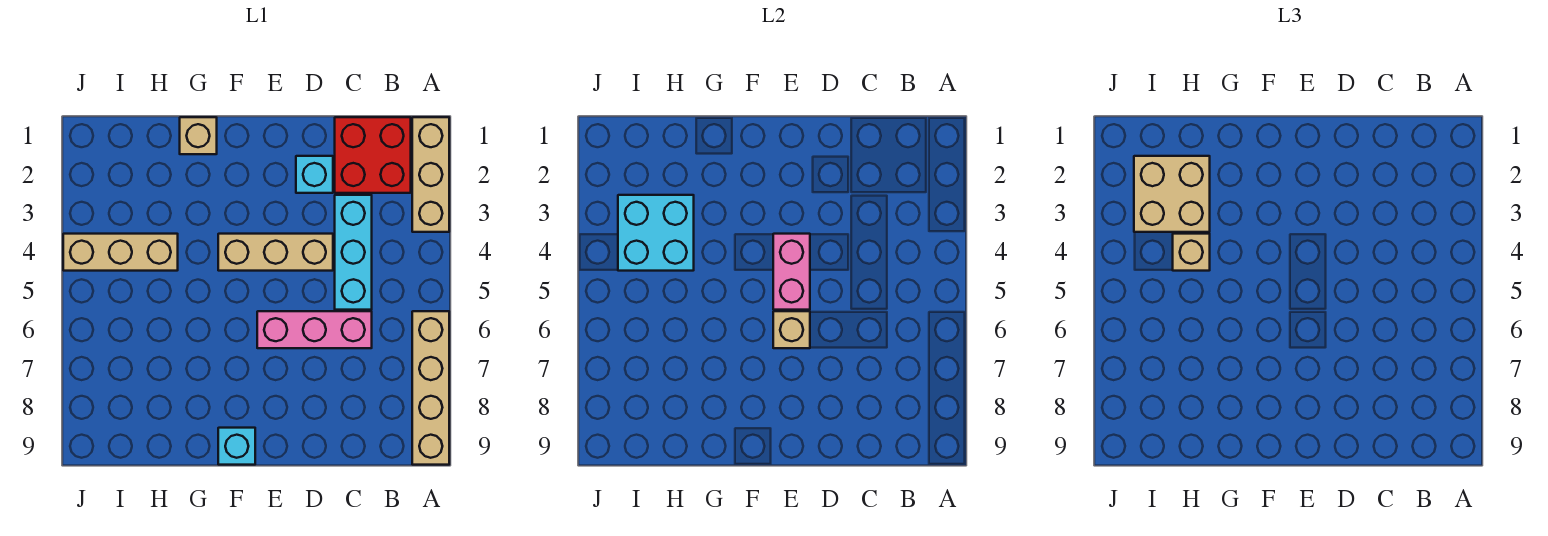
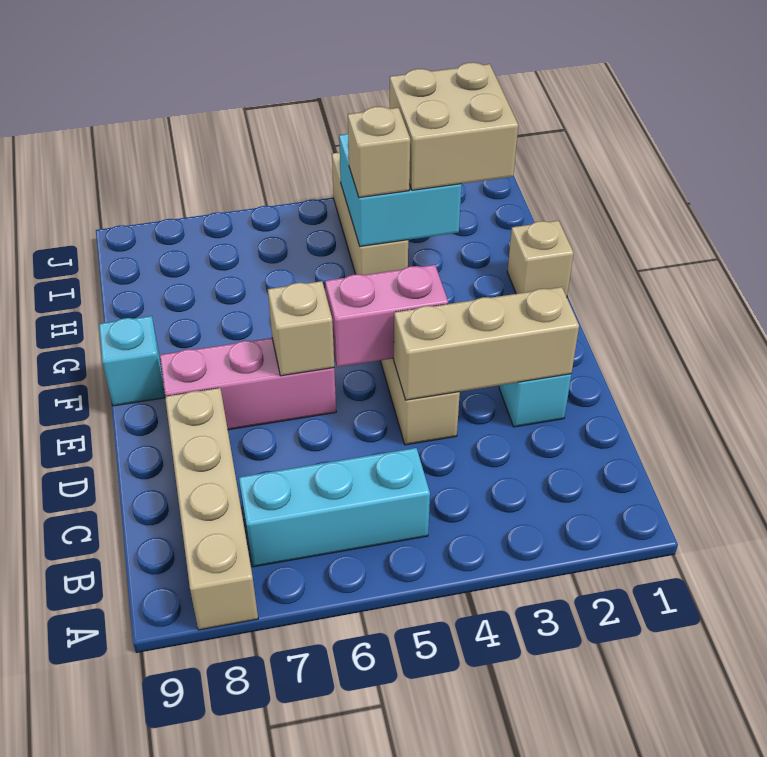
tan brick A1:A3 level 1 -> tan brick D2:D4 level 2
tan brick A6:A9 level 1 -> tan brick A8:D8 level 1
red brick B1:C2 level 1 -> none
cyan brick C3:C5 level 1 -> cyan brick B5:B7 level 1
pink brick C6:E6 level 1 -> pink brick E6:E8 level 1

